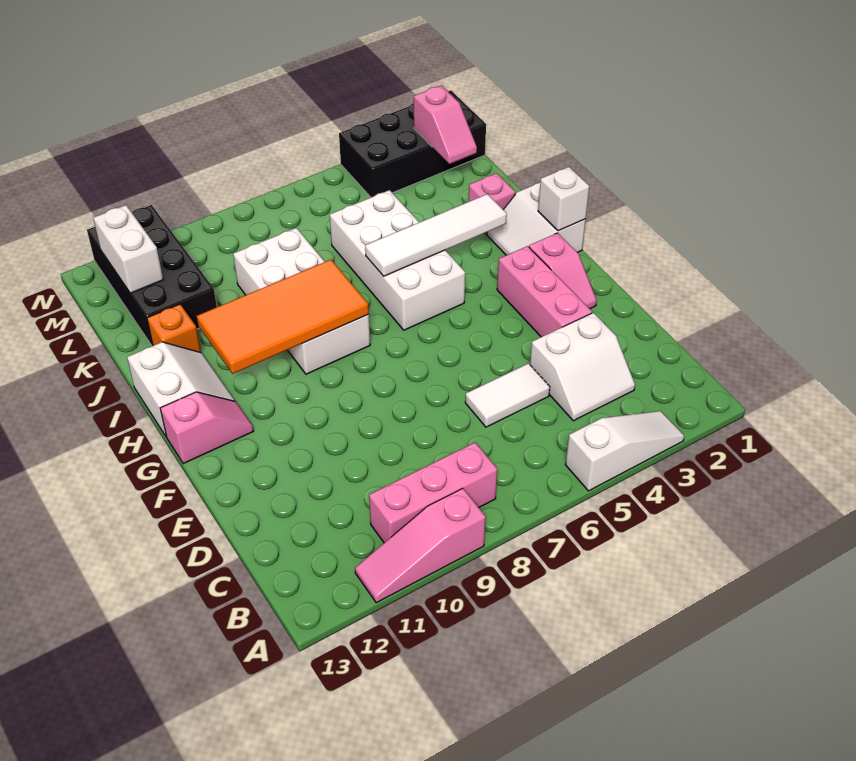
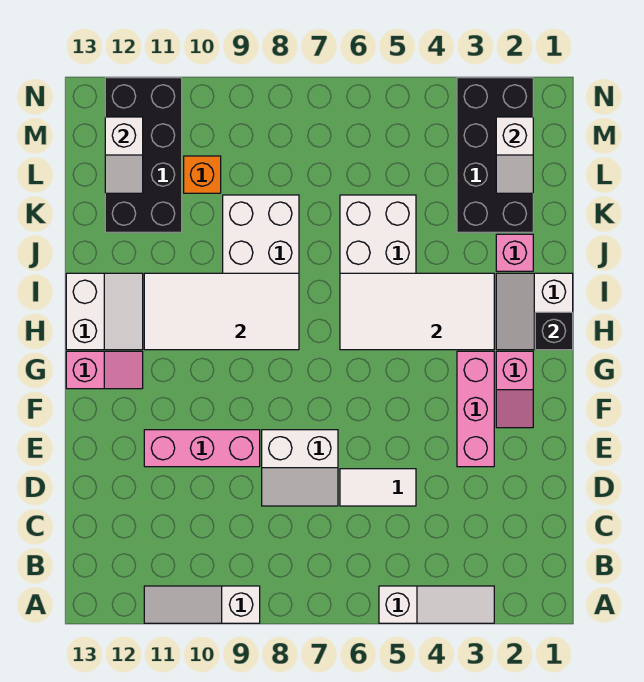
pink slope A9:A11 level 1 top 9 -> white slope A9:A11 level 1 top 9
pink brick B8:B10 level 1 -> pink brick E9:E11 level 1
white slope C3:D4 level 1 top D -> white slope D7:E8 level 1 top E
white brick H1 level 2 -> black brick H1 level 2
orange tile H8:I11 level 2 -> white tile H8:I11 level 2
white tile I3:I6 level 2 -> white tile H3:I6 level 2
orange brick J12 level 1 -> orange brick L10 level 1
pink slope L2:M2 level 2 top M -> white slope L2:M2 level 2 top M
white brick L12:M12 level 2 -> white slope L12:M12 level 2 top M
black brick M1:N4 level 1 -> black brick K2:N3 level 1

